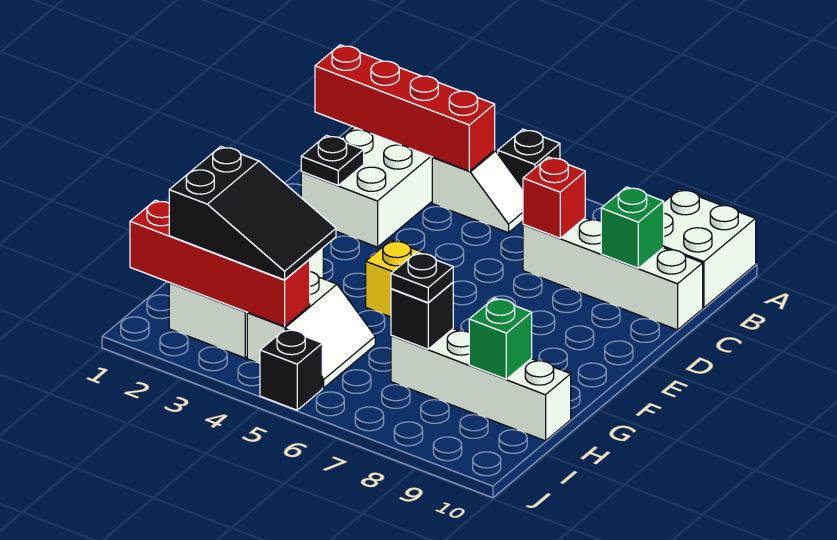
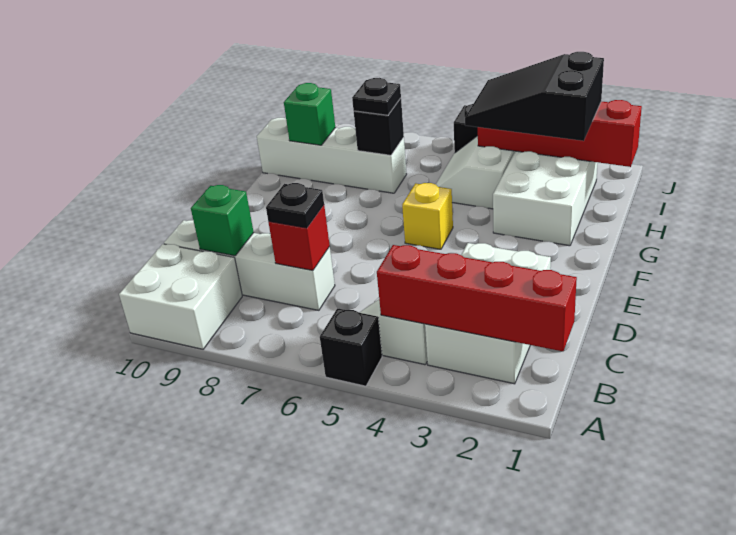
black plate D2 level 2 -> black plate C7 level 3

